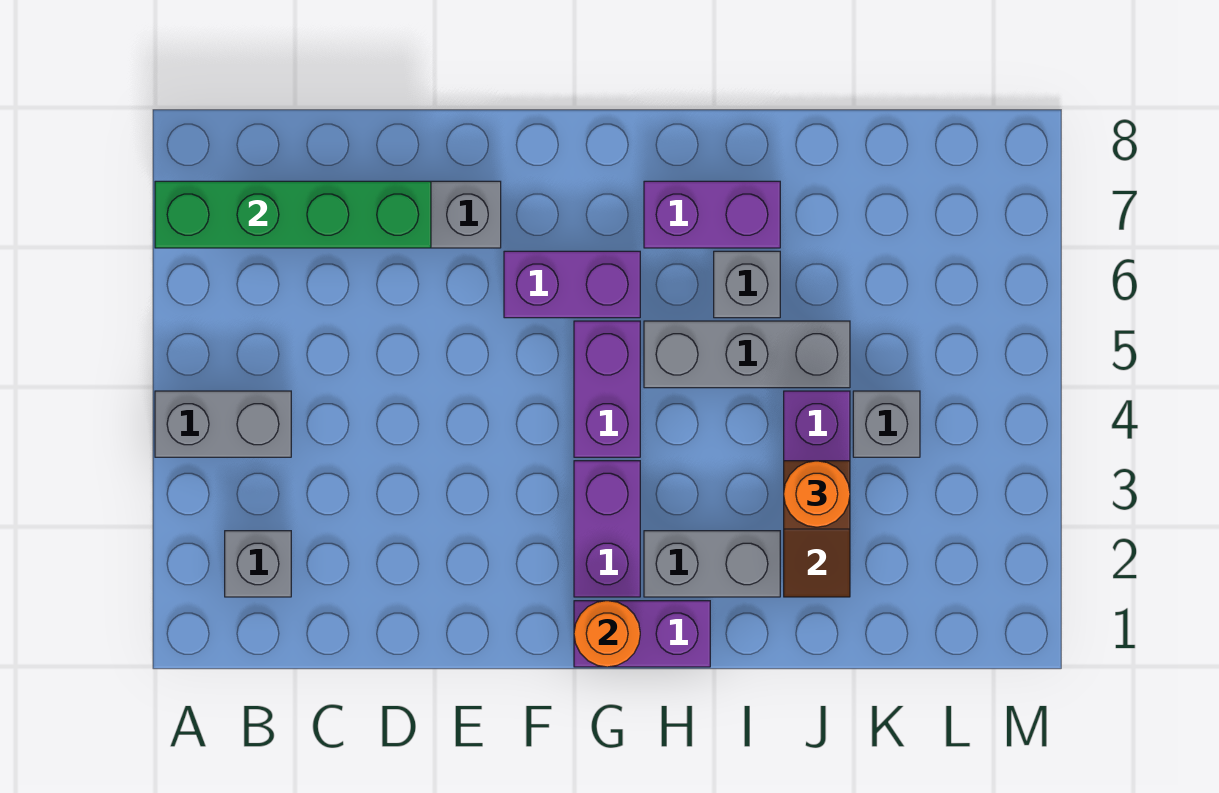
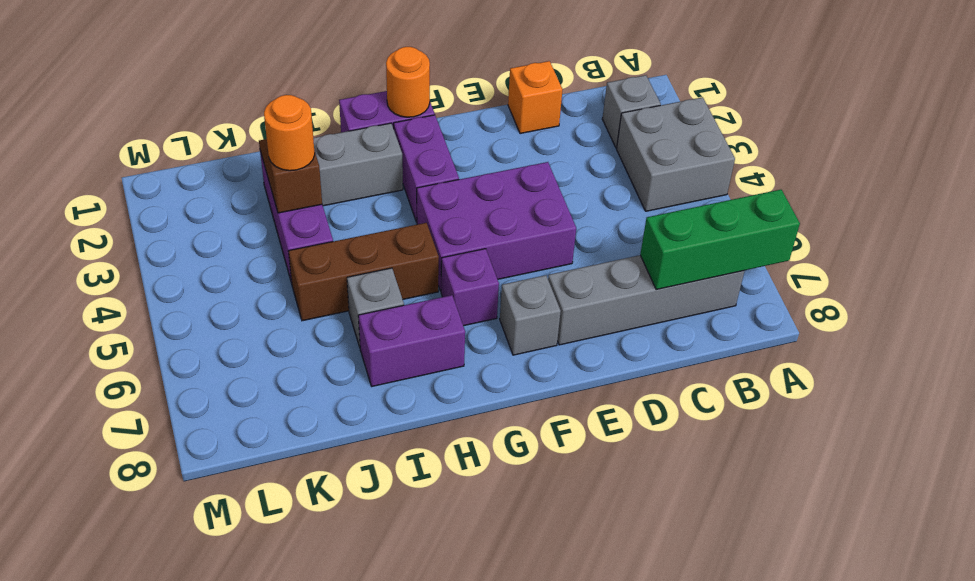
grey brick A4:B4 level 1 -> grey brick A3:B4 level 1
green brick A7:D7 level 2 -> green brick A7:C7 level 2
none -> orange brick D1 level 1
purple brick F6:G6 level 1 -> purple brick G6 level 1
purple brick G4:G5 level 1 -> purple brick E4:G5 level 1
grey brick H5:J5 level 1 -> brown brick H5:J5 level 1
grey brick K4 level 1 -> grey brick F7 level 1

